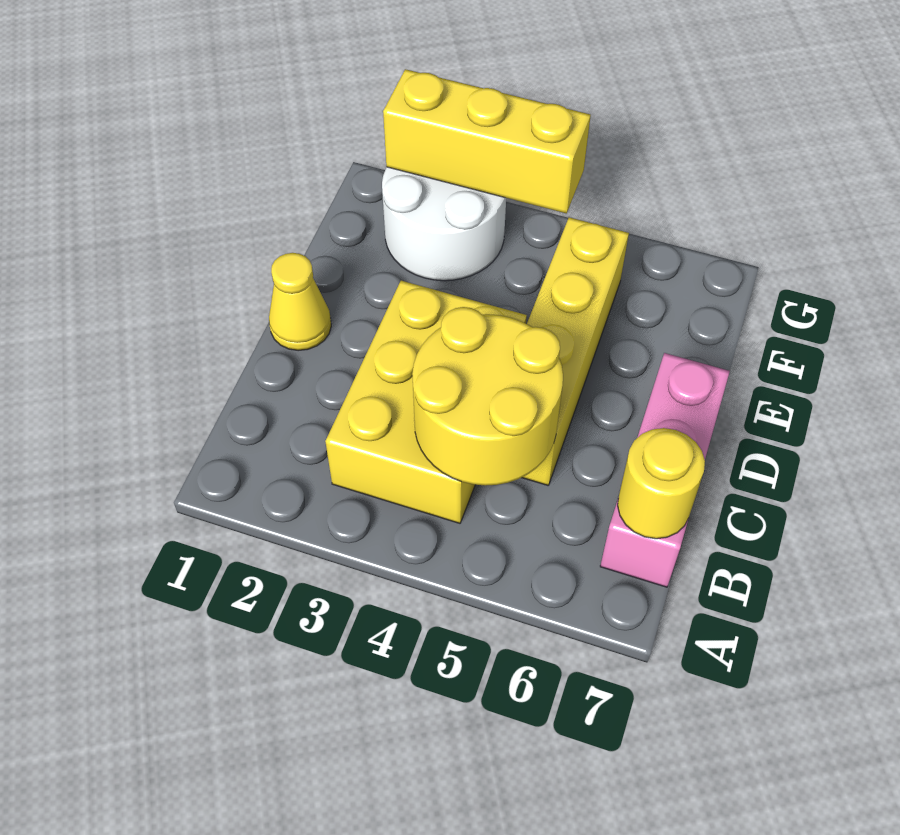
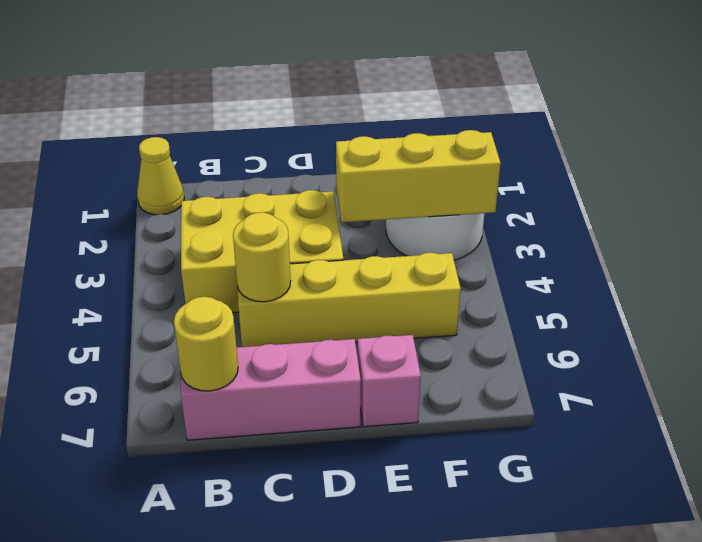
yellow round brick B4:C5 level 2 -> yellow round brick C5 level 2
yellow cone D1 level 1 -> yellow cone A1 level 1
none -> pink brick E7 level 1
yellow brick G2:G4 level 2 -> yellow brick E3:G3 level 2

